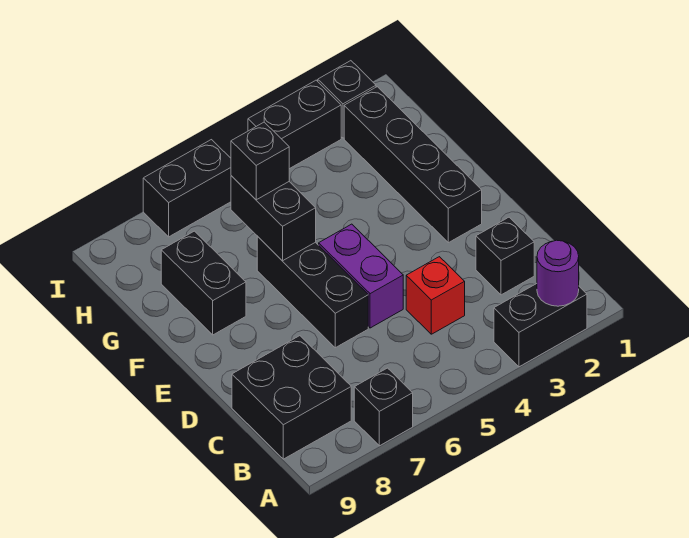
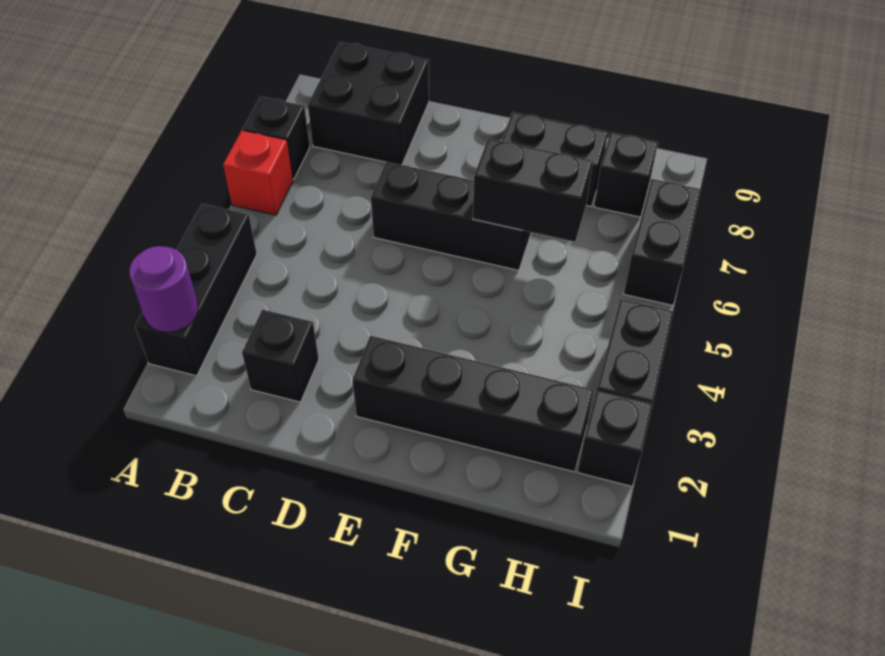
black brick A2:A3 level 1 -> black brick A2:A4 level 1
red brick C4 level 1 -> red brick A6 level 1
purple brick D5:E5 level 1 -> none
black brick G6 level 3 -> black brick H8 level 1

